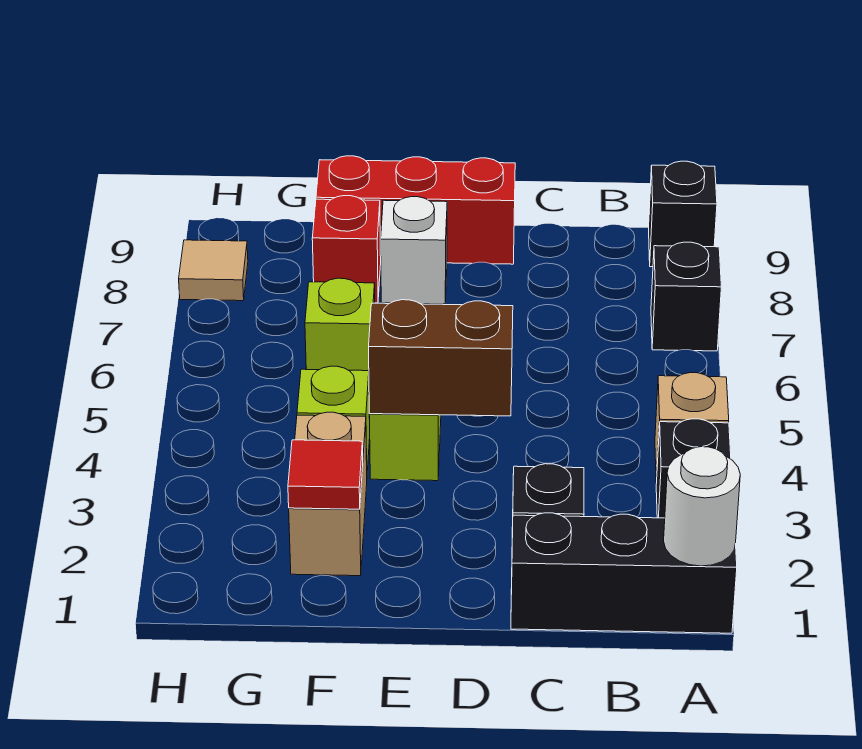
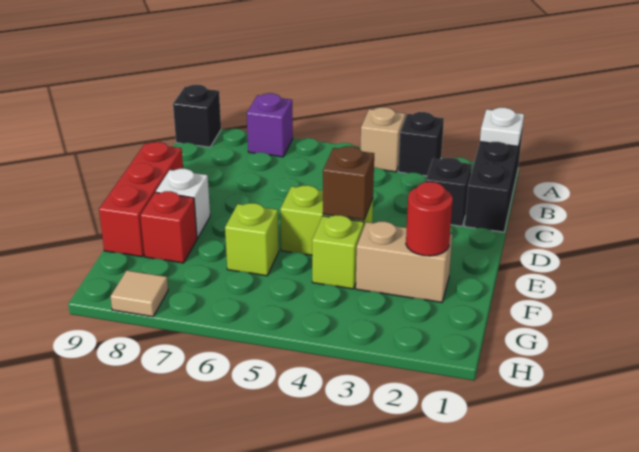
white round brick A1 level 2 -> white plate A1 level 2
black brick A7 level 1 -> purple brick A7 level 1
brown brick D4:E4 level 2 -> brown brick E4 level 2
red tile F2 level 2 -> red round brick F2 level 2

